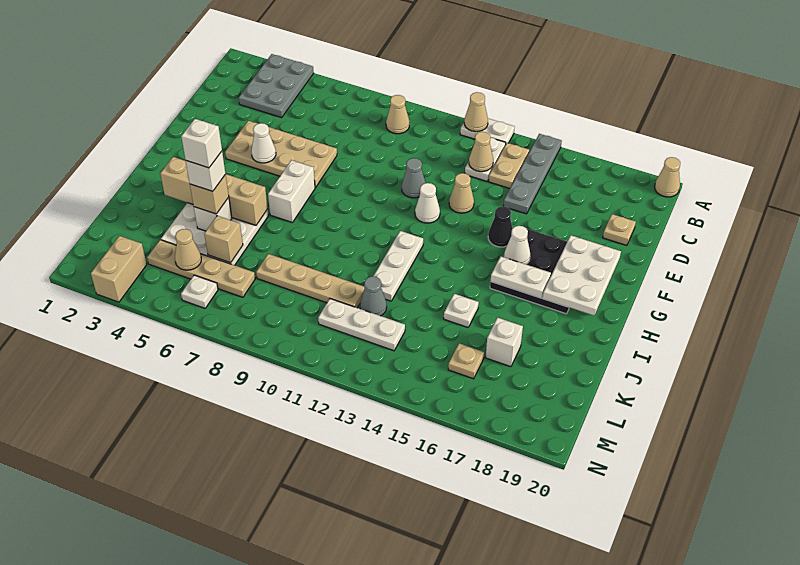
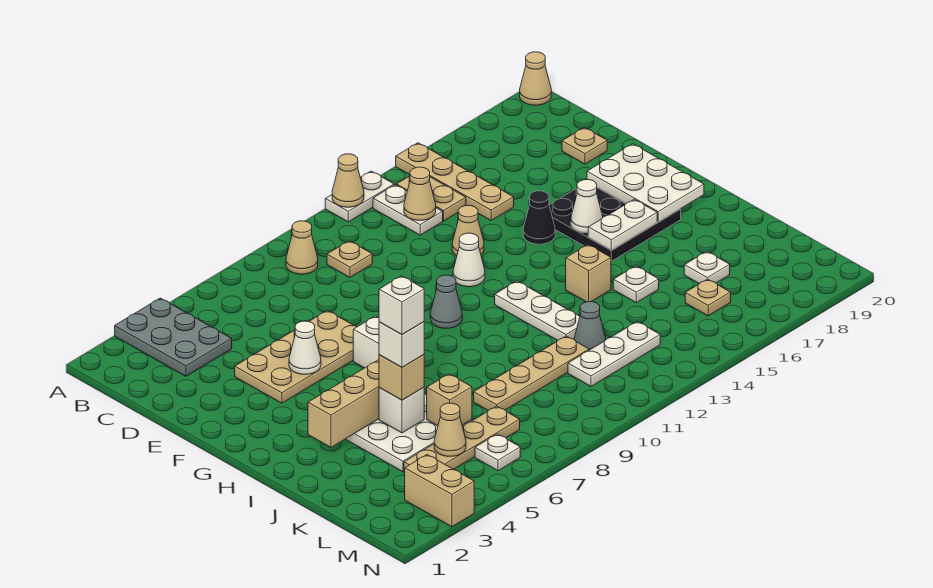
grey plate A15:D15 level 1 -> tan plate A15:D15 level 1
none -> tan plate C10 level 1
grey cone E11 level 1 -> grey cone G10 level 1
none -> tan brick I14 level 1
white brick K17 level 1 -> white plate K17 level 1

